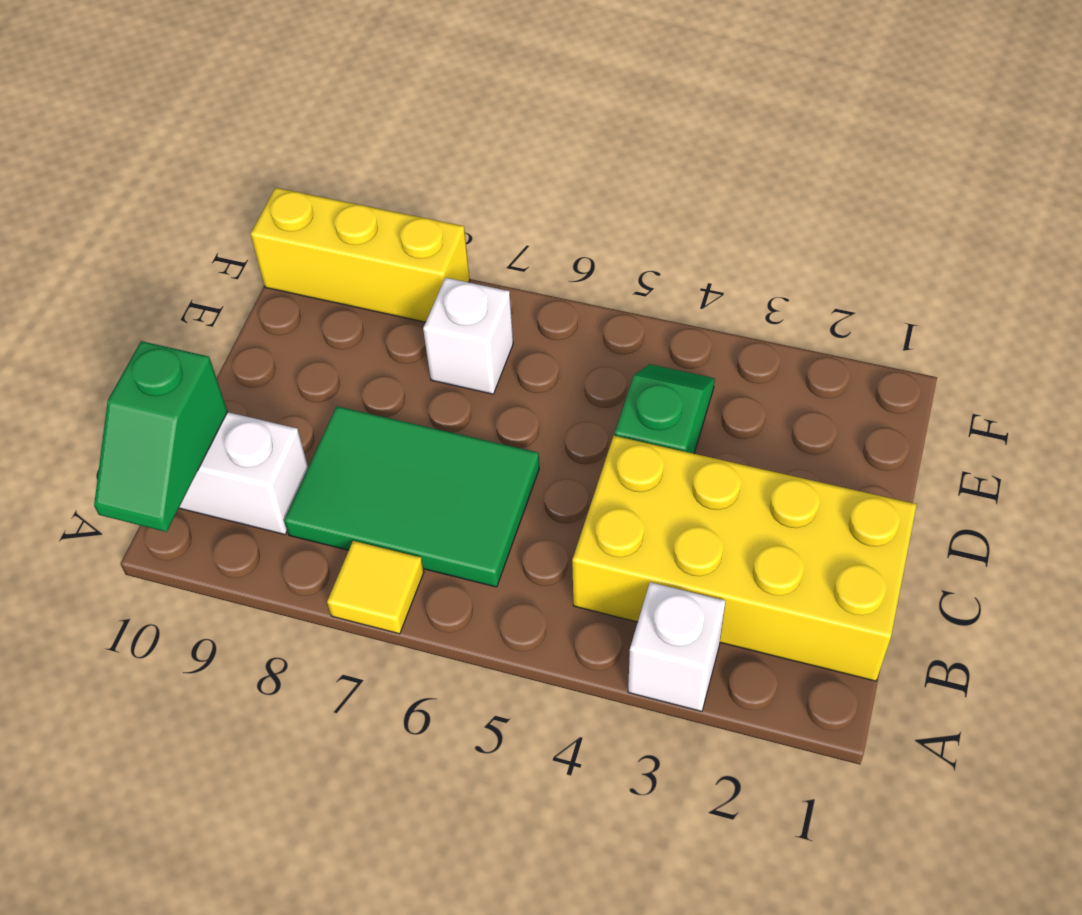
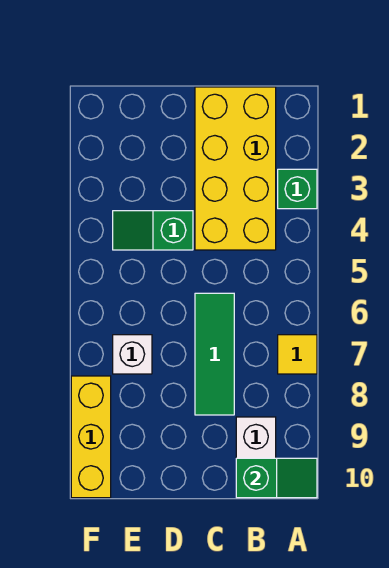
white brick A3 level 1 -> green brick A3 level 1
green tile B6:C8 level 1 -> green tile C6:C8 level 1

